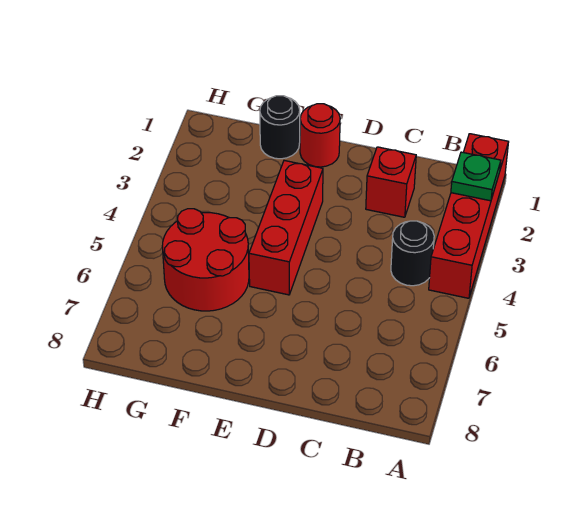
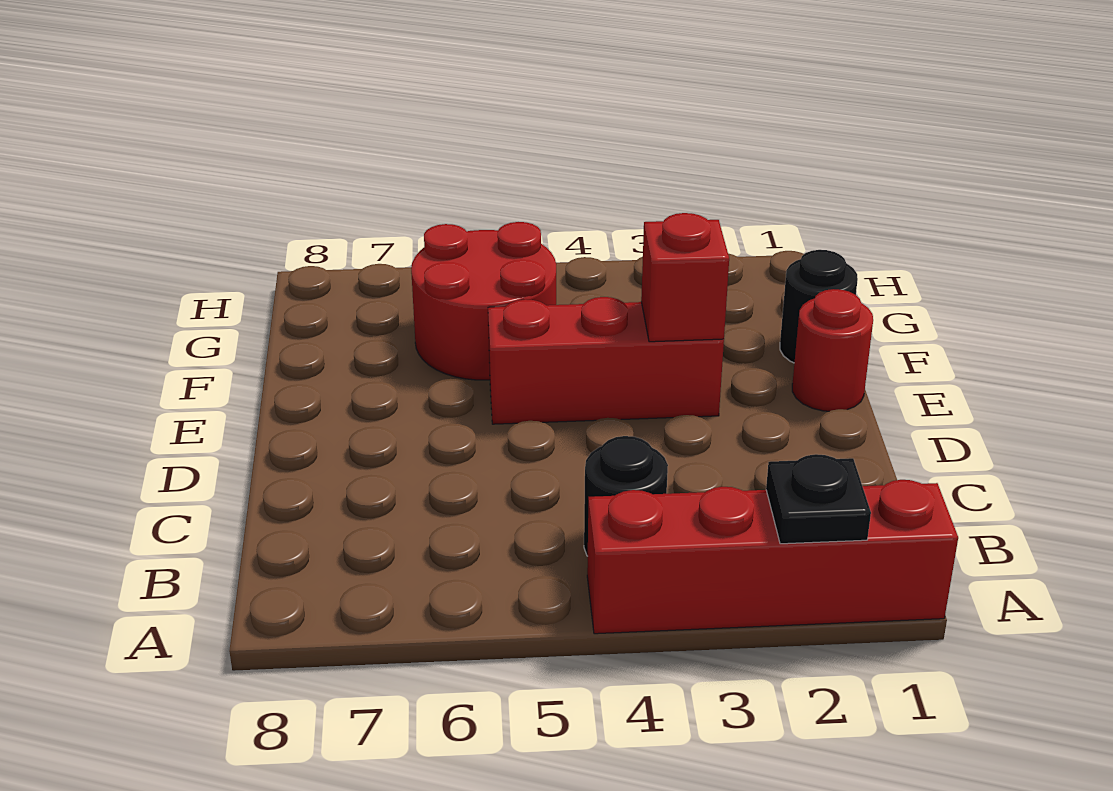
green plate A2 level 2 -> black plate A2 level 2
red brick C2 level 1 -> red brick E3 level 2

